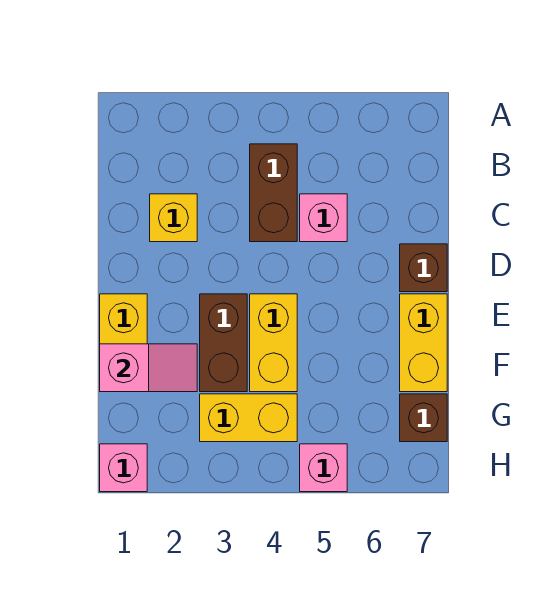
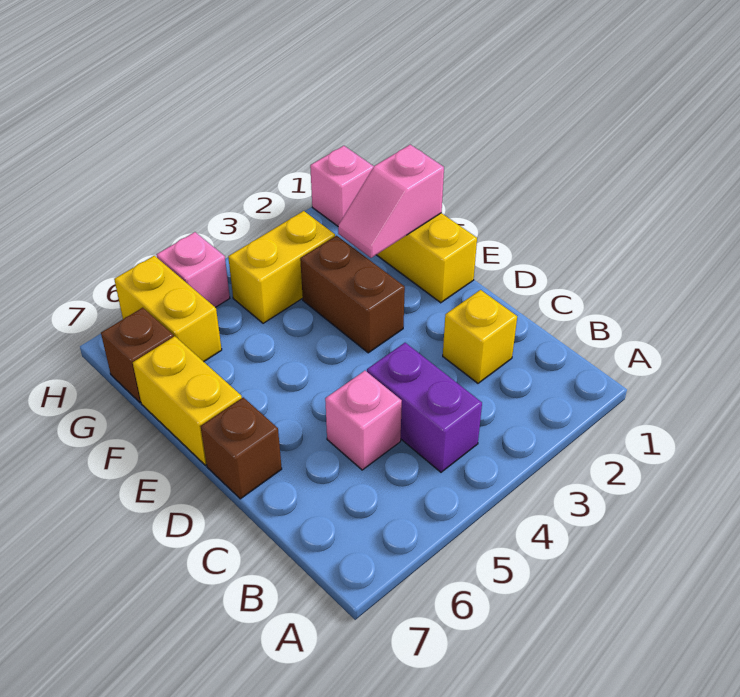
brown brick B4:C4 level 1 -> purple brick B4:C4 level 1
yellow brick E4:F4 level 1 -> yellow brick G6:H6 level 1

